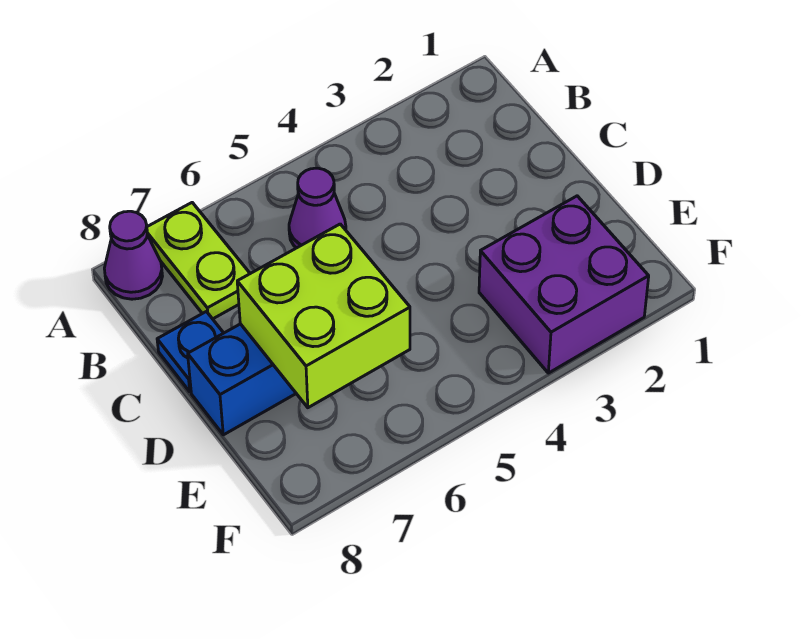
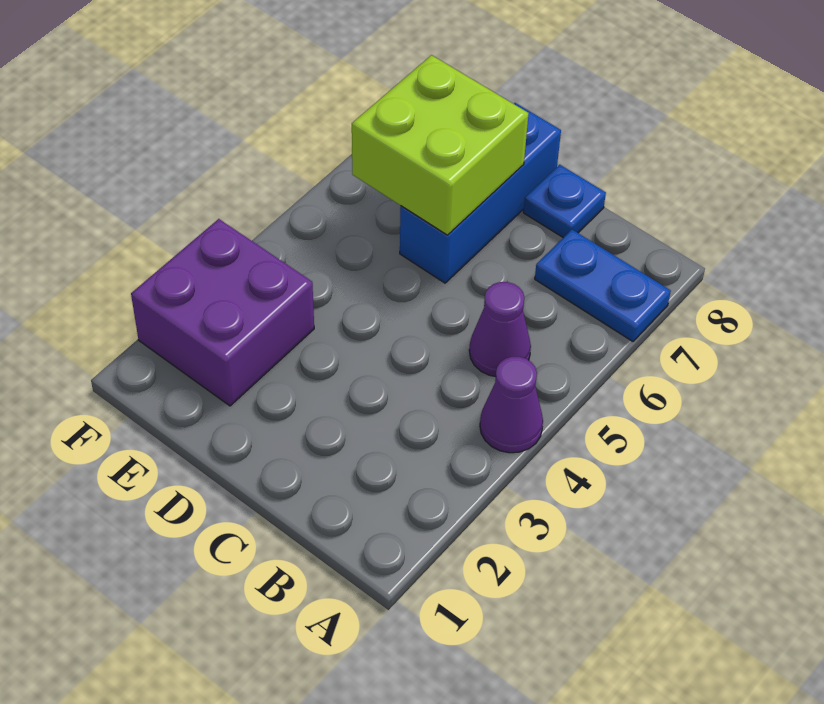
lime plate A7:B7 level 1 -> blue plate A7:B7 level 1
purple cone A8 level 1 -> purple cone A4 level 1

